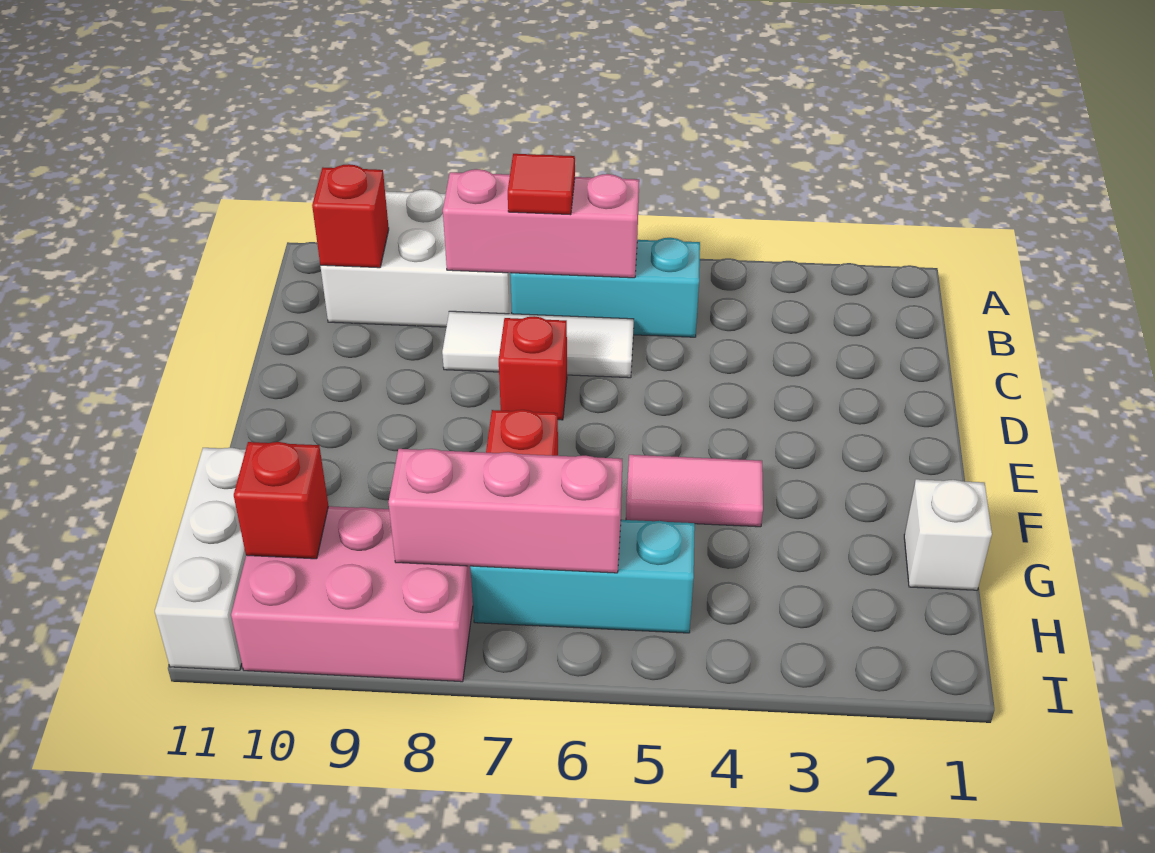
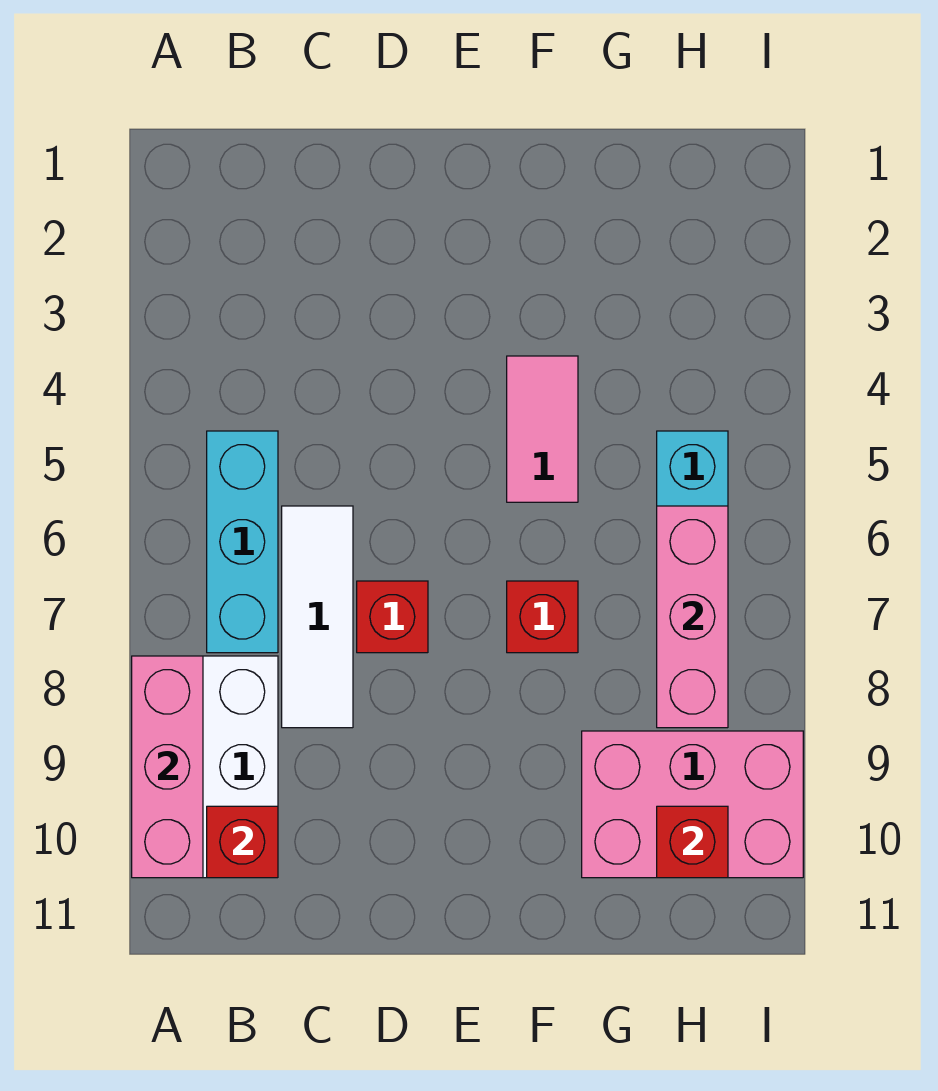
pink brick B6:B8 level 2 -> pink brick A8:A10 level 2
red tile B7 level 3 -> none
white brick G1 level 1 -> none
white brick G11:I11 level 1 -> none
pink brick H8:I10 level 1 -> pink brick G9:I10 level 1

